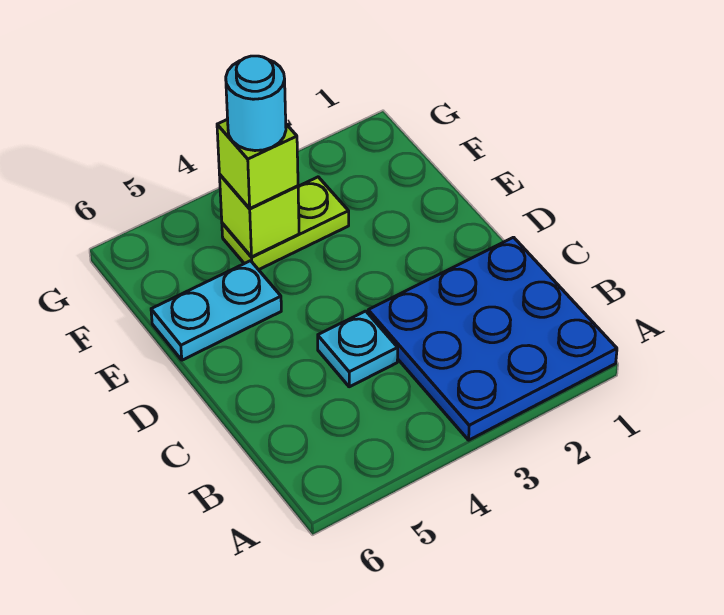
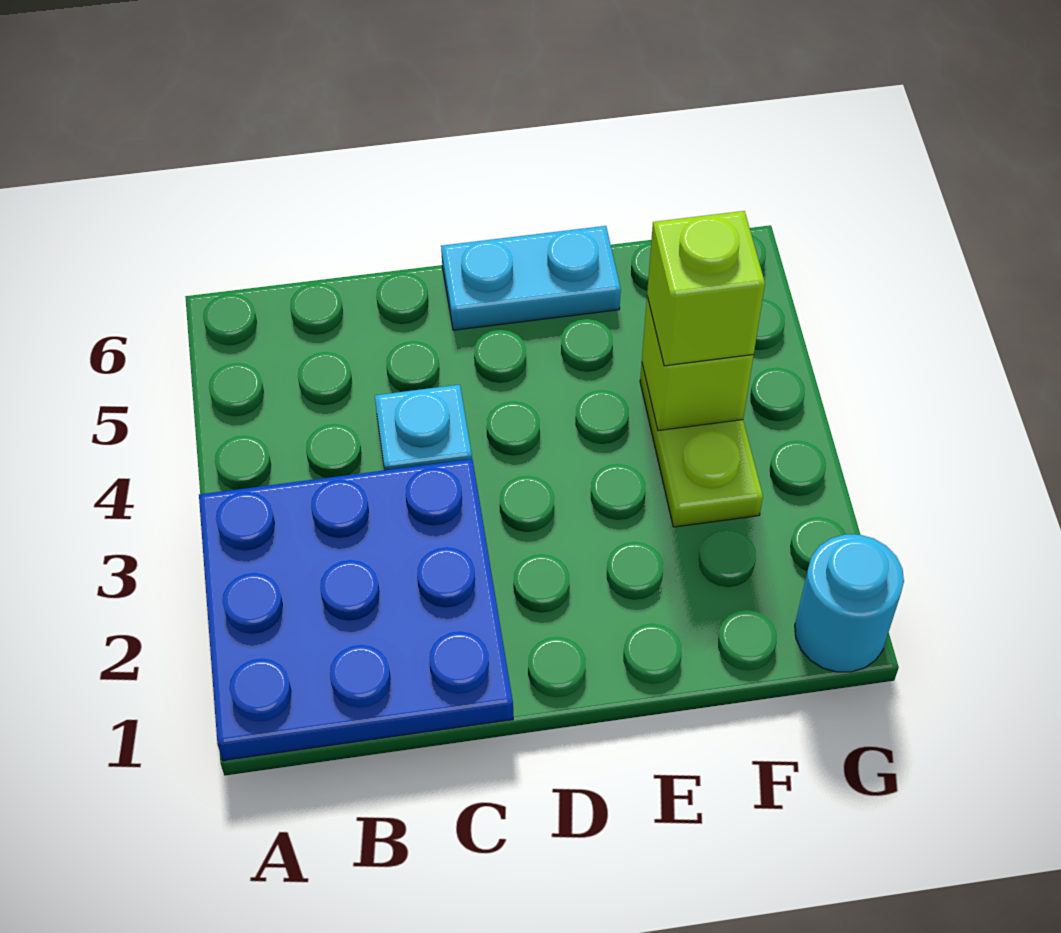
cyan plate E5:E6 level 1 -> cyan plate D6:E6 level 1
cyan round brick F4 level 4 -> cyan round brick G1 level 1

